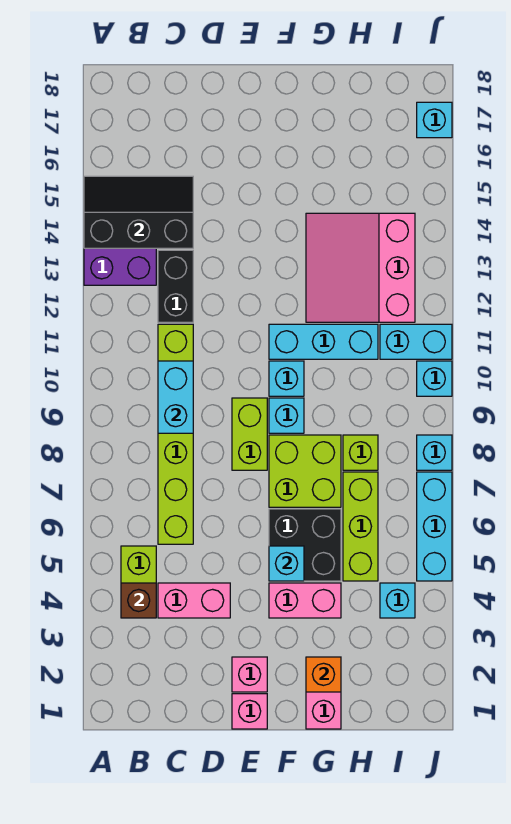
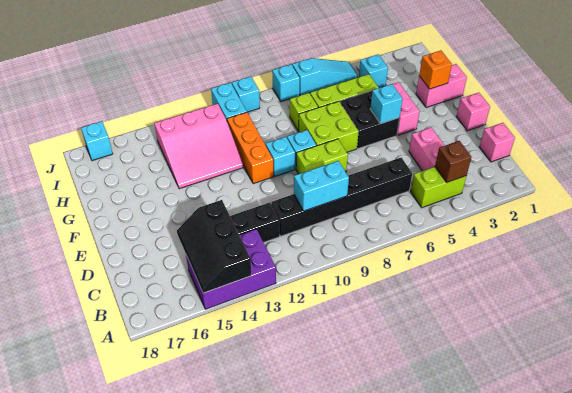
lime brick C6:C11 level 1 -> black brick C6:C11 level 1
pink brick E2 level 1 -> pink brick C1 level 1
cyan brick F11:H11 level 1 -> orange brick F11:H11 level 1
cyan brick J5:J7 level 1 -> cyan slope J5:J7 level 1 top 7

